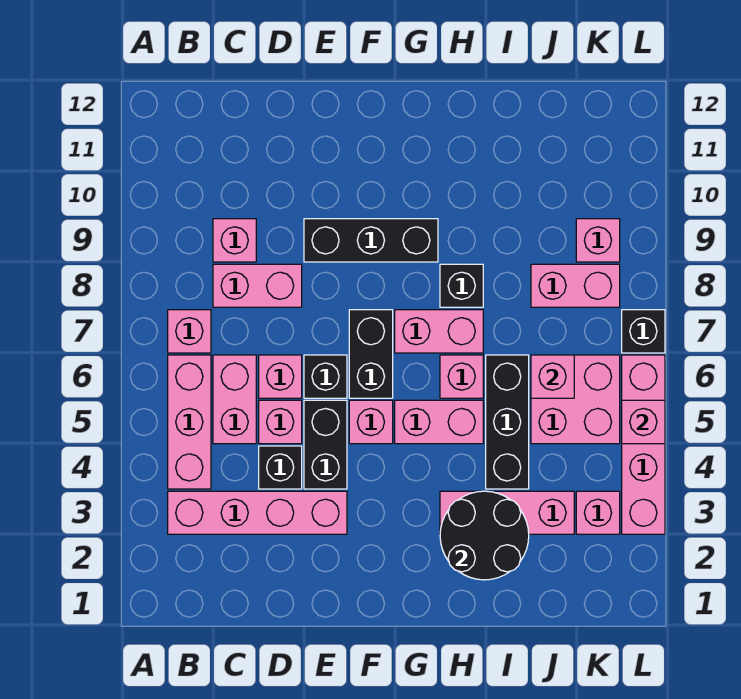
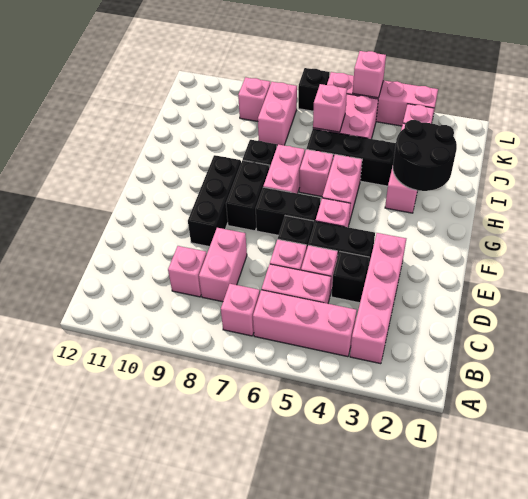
none -> black brick F8:G8 level 1

